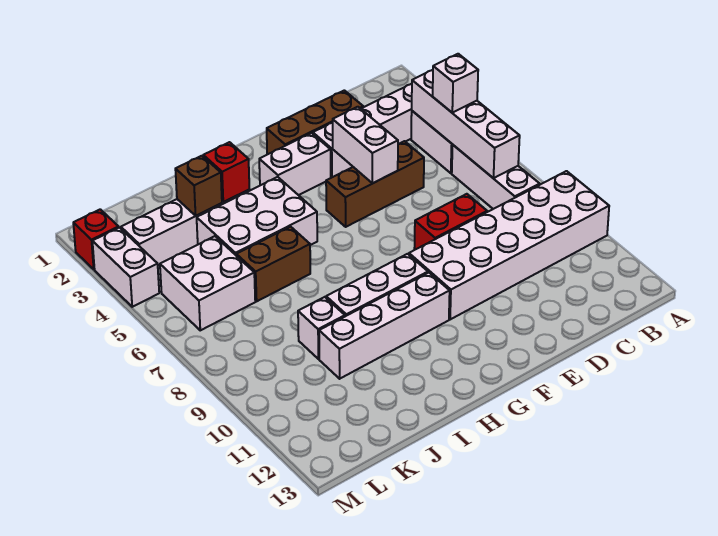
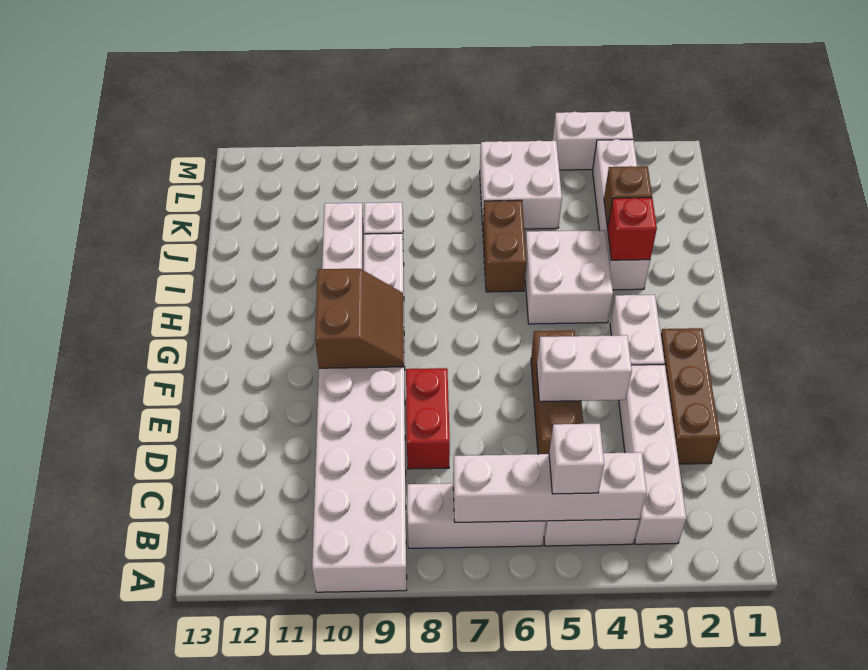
none -> brown slope F9:G10 level 2 top 10
white brick H4:J5 level 1 -> white brick H4:I5 level 1
red brick M2 level 1 -> none

